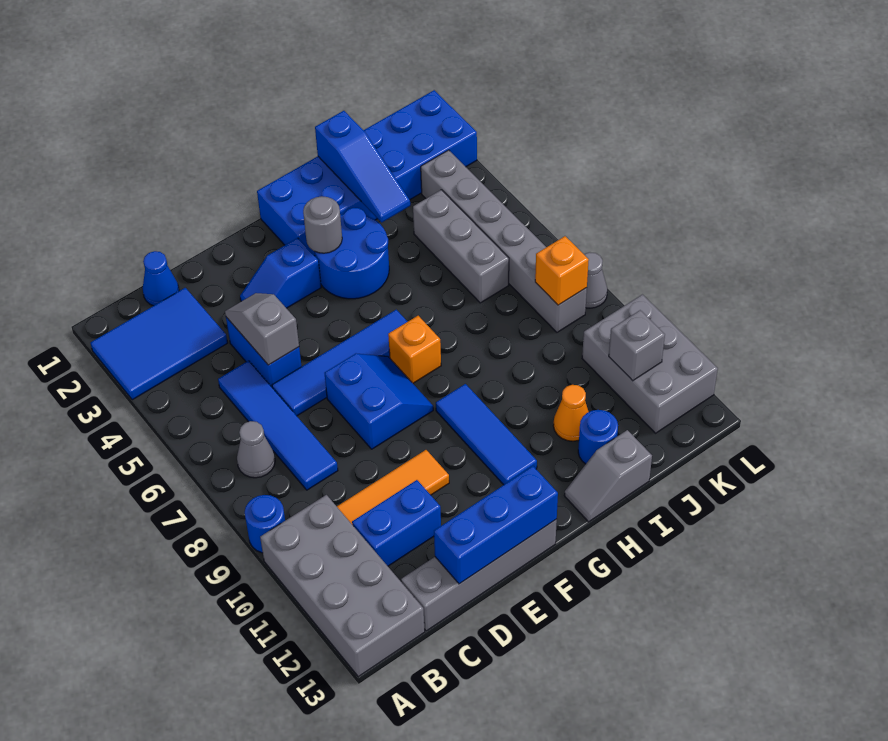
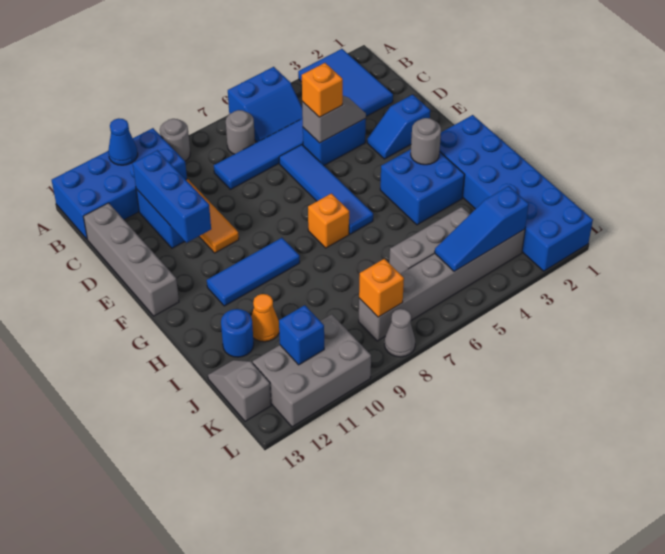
blue round brick A9 level 1 -> grey round brick A9 level 1
grey brick A10:B13 level 1 -> blue brick A10:B13 level 1
grey cone B7 level 1 -> grey round brick B7 level 1
blue cone C1 level 1 -> blue cone A11 level 2
none -> orange brick D5 level 3
blue brick D13:F13 level 2 -> blue brick C11:E11 level 2
blue slope E3:F3 level 1 top F -> blue slope E2:E3 level 1 top 2
blue slope E7:F8 level 1 top E -> blue slope A5:B6 level 1 top A
blue round brick G3:H4 level 1 -> blue brick G3:H4 level 1
grey slope H13:I13 level 1 top I -> grey slope J13:K13 level 1 top K
blue slope I1:I3 level 2 top 1 -> blue slope K3:K5 level 2 top 3
grey brick K11 level 2 -> blue brick K11 level 2

